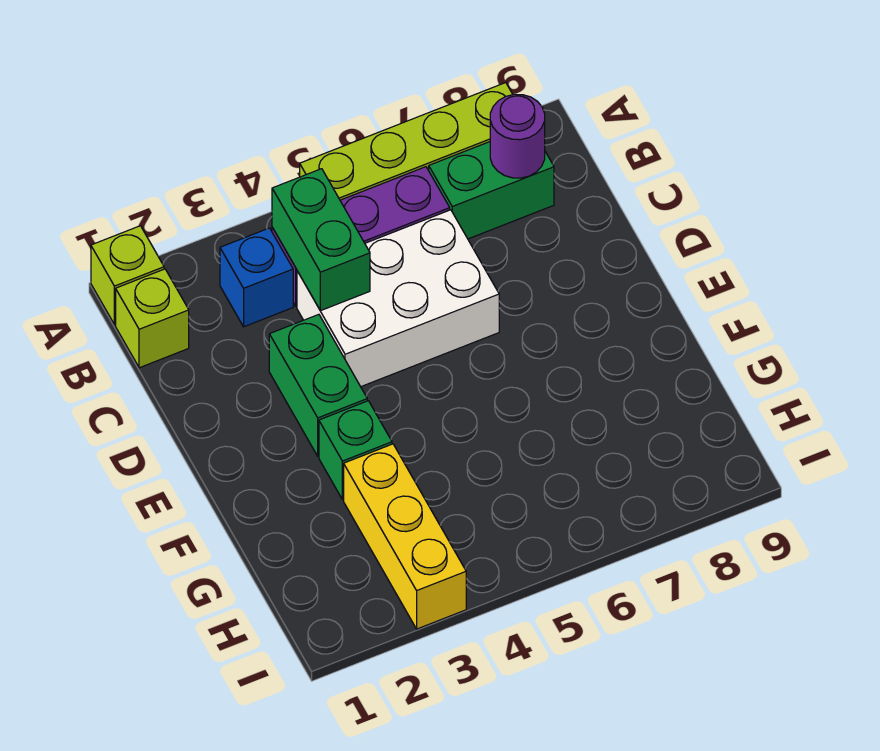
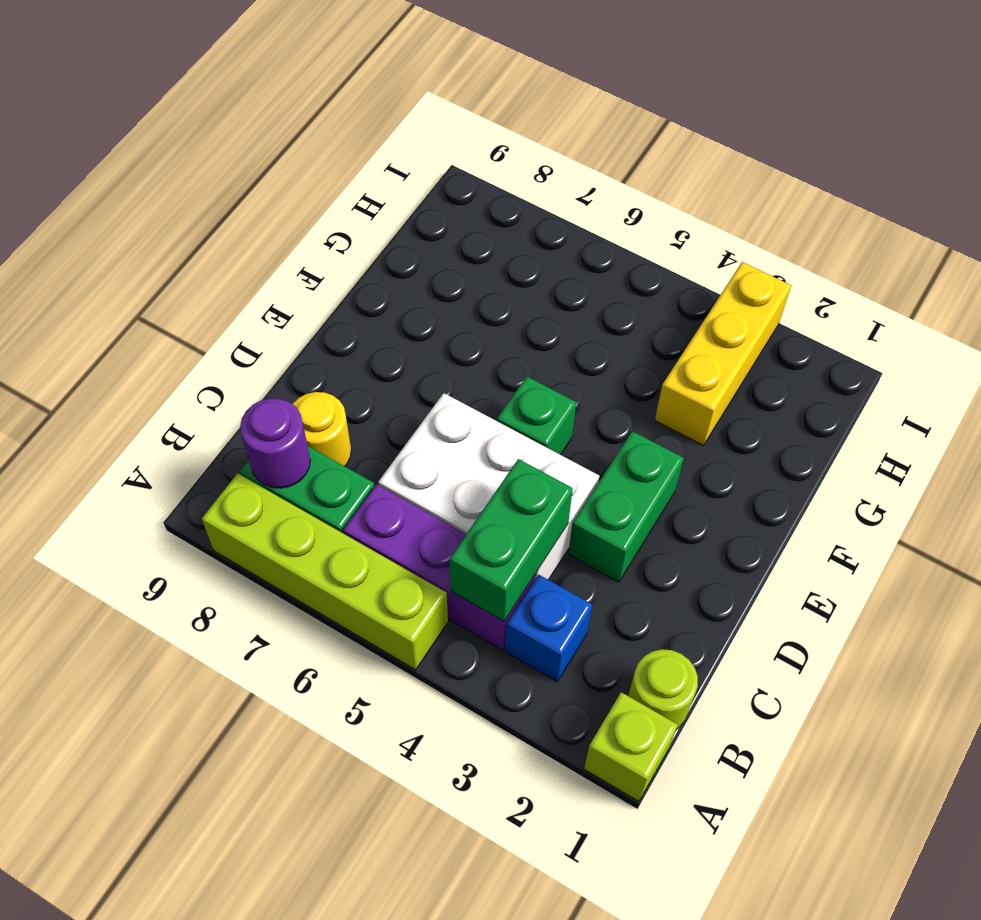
lime brick B1 level 1 -> lime round brick B1 level 1
none -> yellow round brick C8 level 1
green brick F3 level 1 -> green brick E5 level 1

